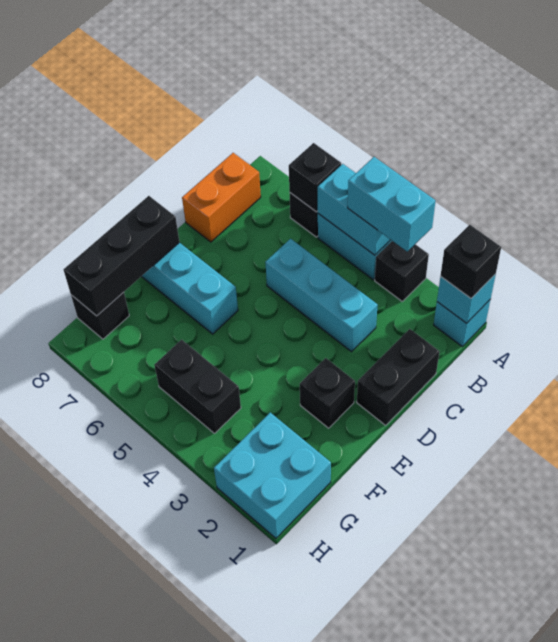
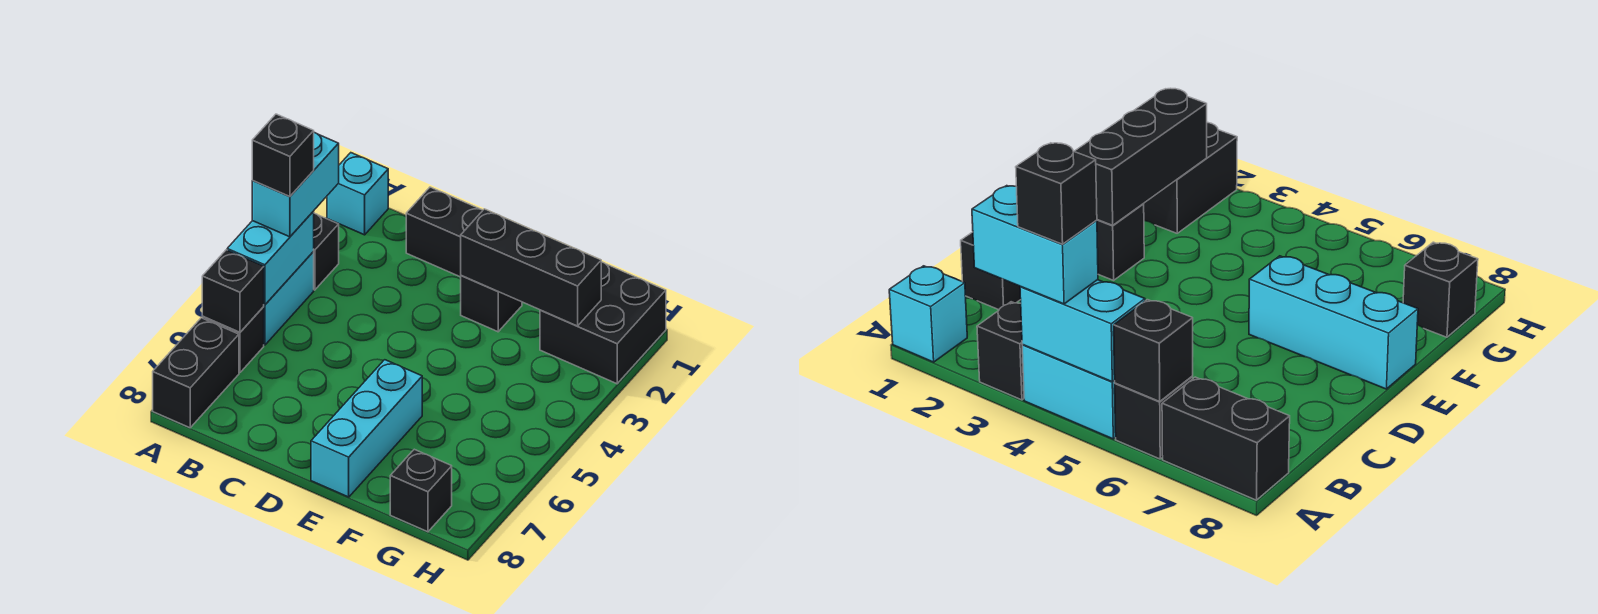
cyan brick A1 level 2 -> none
black brick A1 level 3 -> black brick A4 level 4
orange brick B8:C8 level 1 -> none
cyan brick C3:C5 level 1 -> none
black brick E8:G8 level 2 -> black brick E2:G2 level 2
cyan brick G1:H2 level 1 -> black brick G1:H2 level 1
black brick G4:G5 level 1 -> black brick A7:A8 level 1

